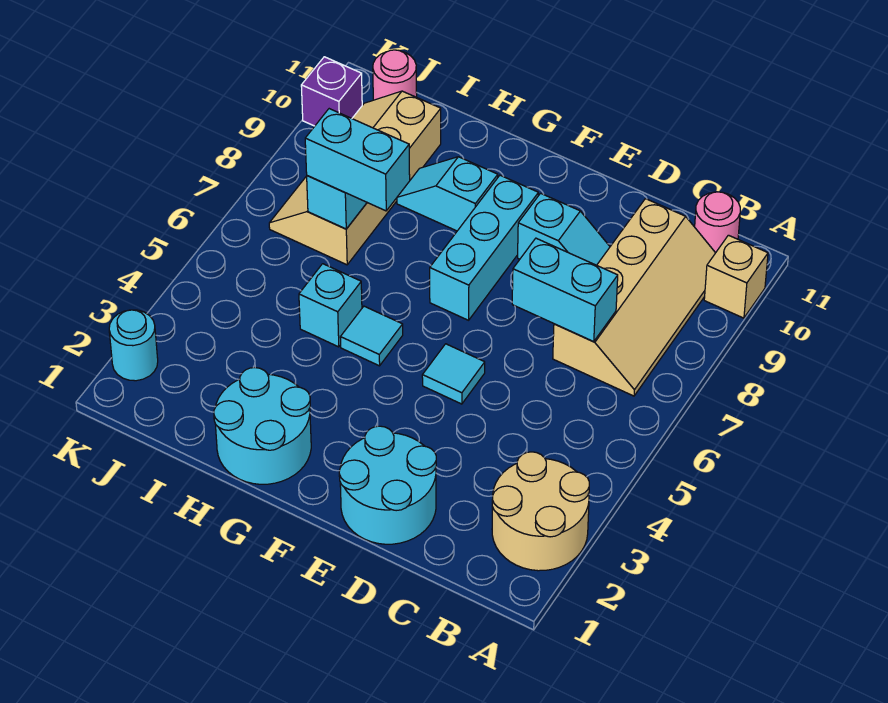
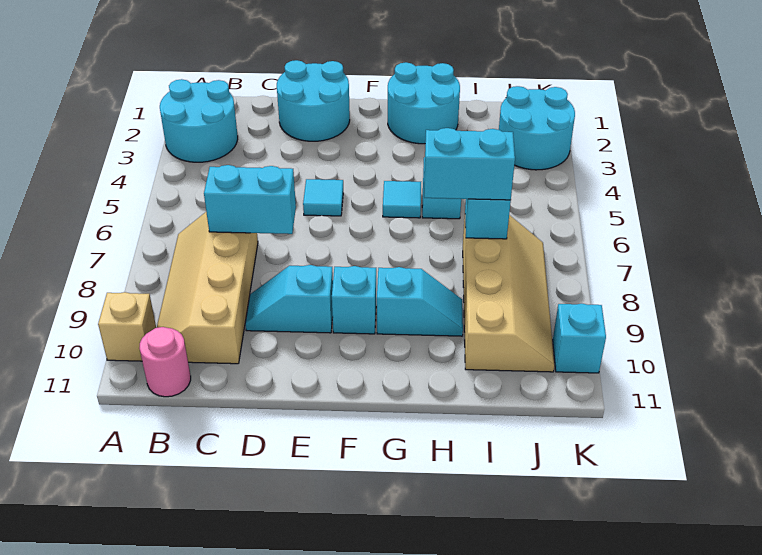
tan round brick A2:B3 level 1 -> cyan round brick A2:B3 level 1
cyan brick F7:F9 level 1 -> cyan brick F9 level 1
pink round brick J11 level 1 -> none
cyan round brick K2 level 1 -> cyan round brick J2:K3 level 1
purple brick K10 level 1 -> cyan brick K10 level 1

